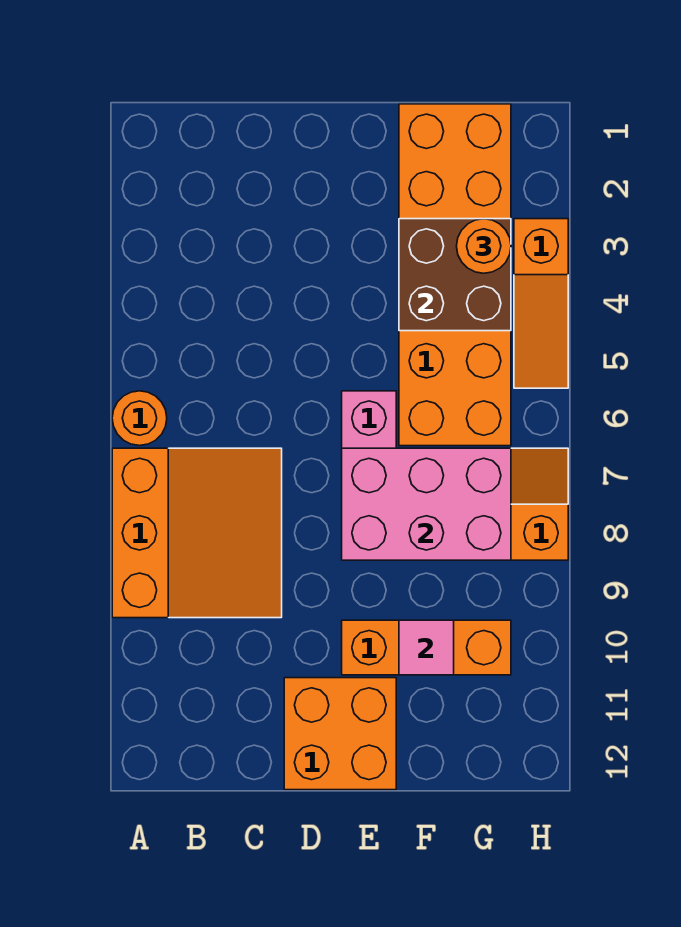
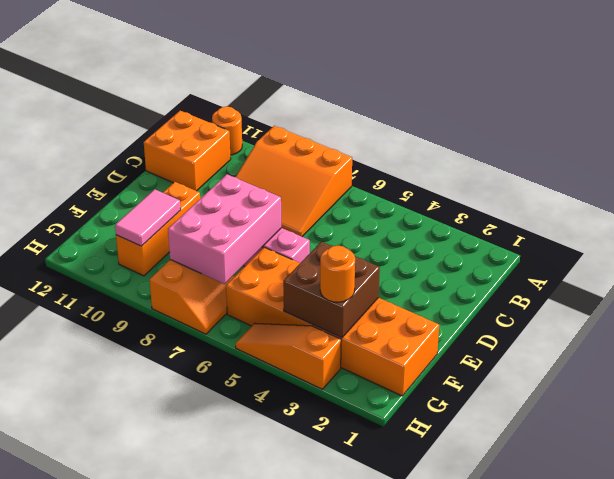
orange round brick A6 level 1 -> orange round brick A11 level 1
orange brick D11:E12 level 1 -> orange brick B11:C12 level 1
pink tile F10 level 2 -> pink tile F10:G10 level 2

